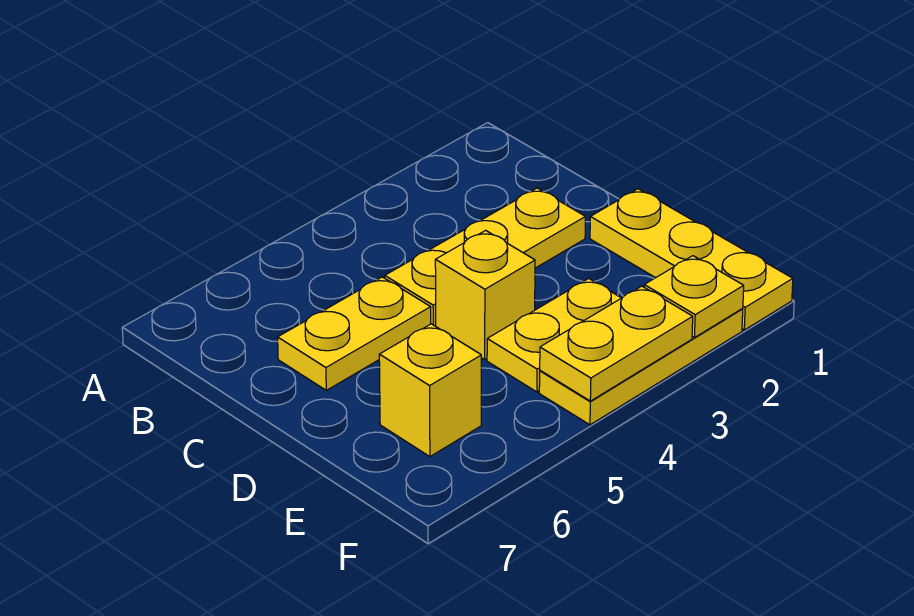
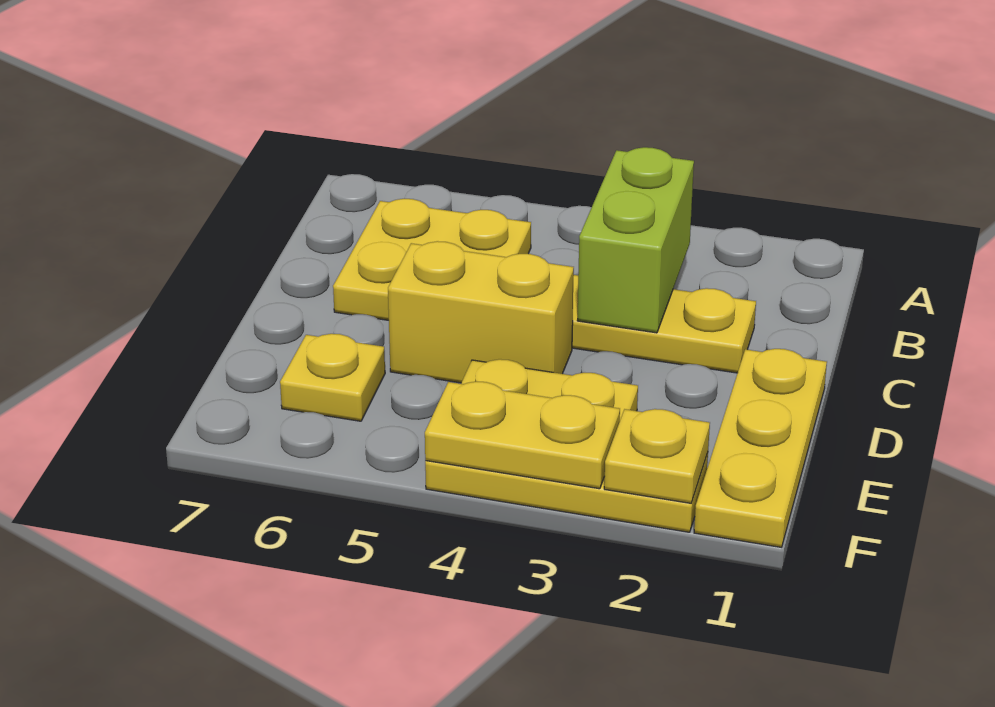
none -> lime brick B3:C3 level 2
yellow plate C5:C6 level 1 -> yellow plate B5:C6 level 1
yellow brick D4 level 1 -> yellow brick D4:D5 level 1
yellow brick E6 level 1 -> yellow plate E6 level 1

